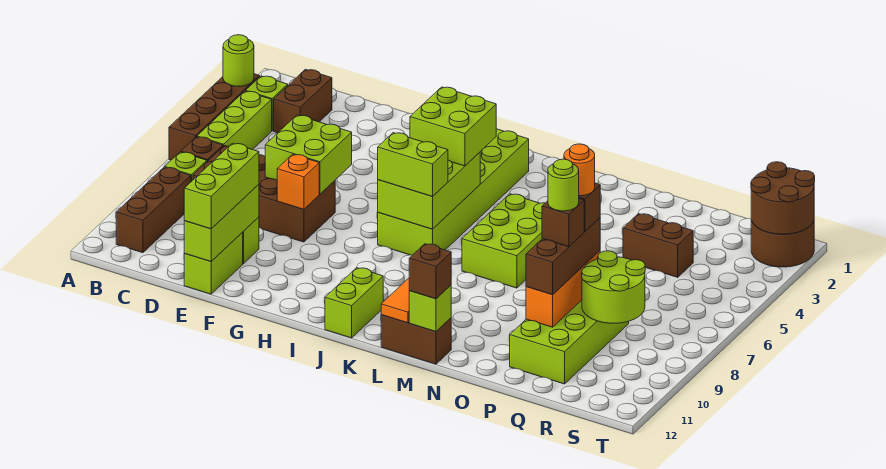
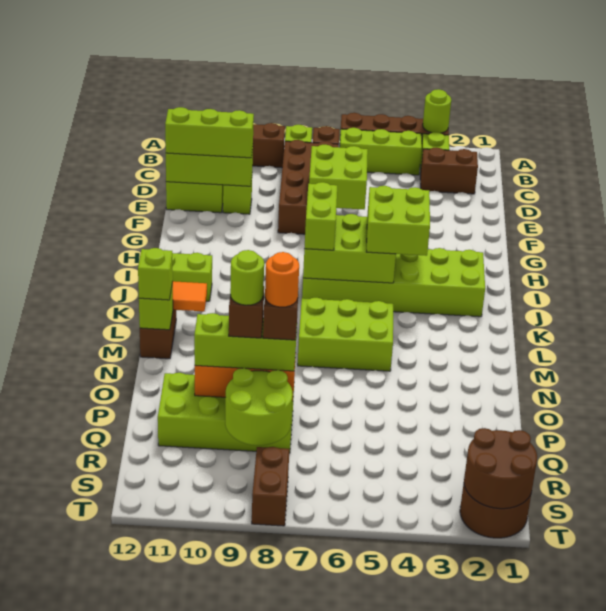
orange brick F8 level 2 -> none
brown brick M12 level 3 -> lime brick M12 level 3
brown brick P4:Q4 level 1 -> brown brick S8:T8 level 1
brown brick P8:P10 level 3 -> lime brick P8:P10 level 3

